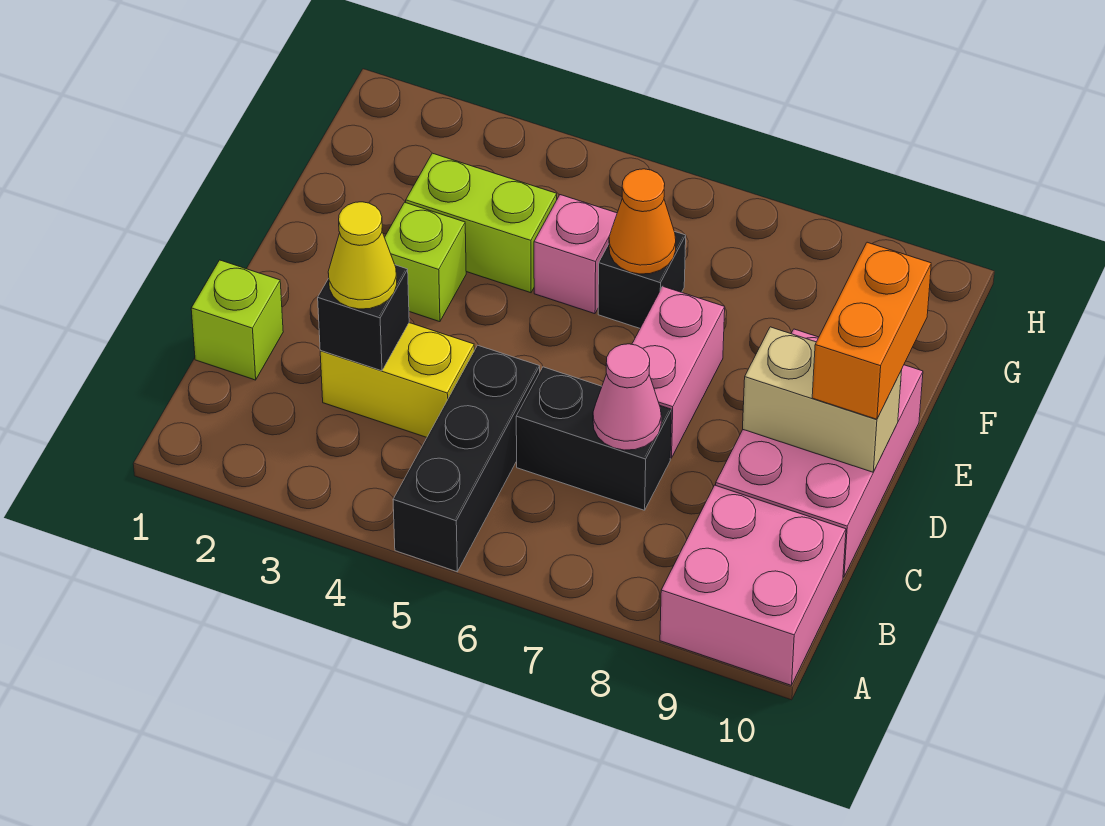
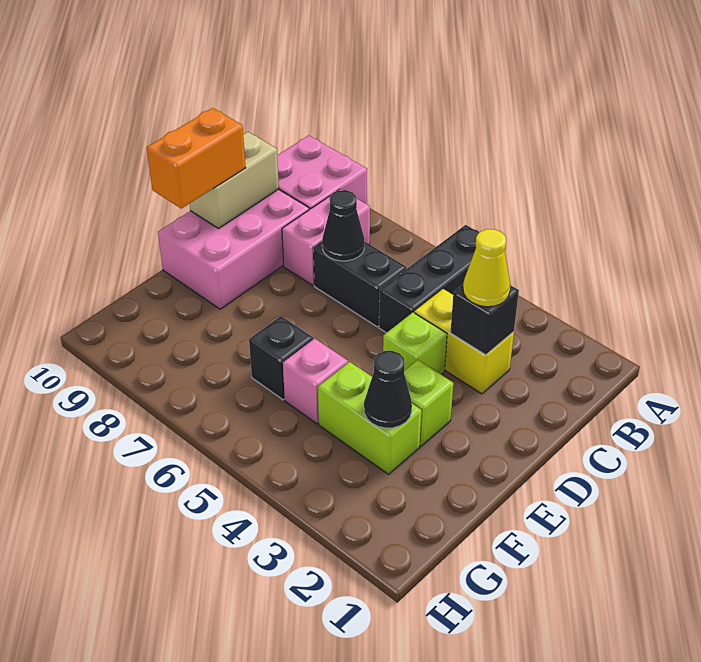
lime brick C1 level 1 -> lime brick D4 level 1
pink cone C7 level 2 -> black cone C7 level 2
pink brick D7:E7 level 1 -> pink brick B8:C8 level 1
tan brick D9:D10 level 2 -> tan brick C10:D10 level 2
none -> black cone F3 level 2
orange cone F6 level 2 -> none

